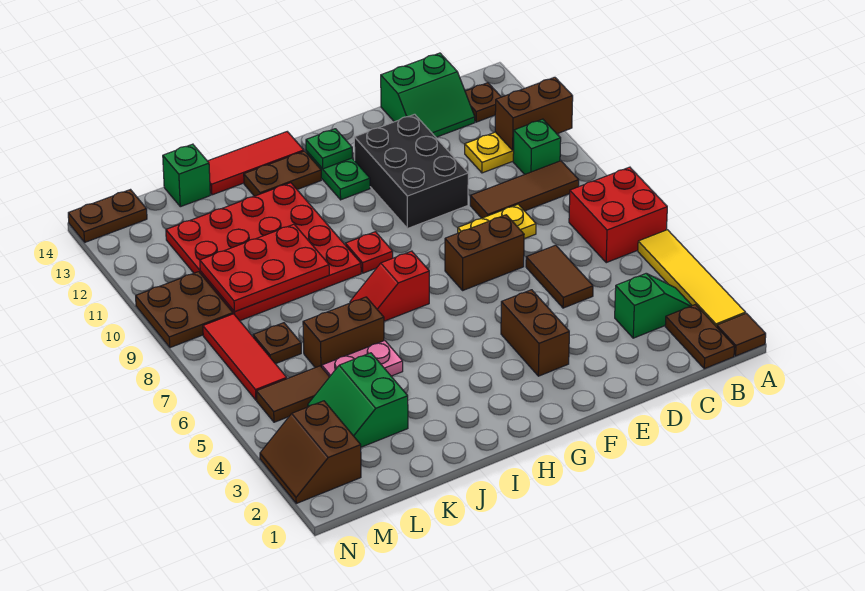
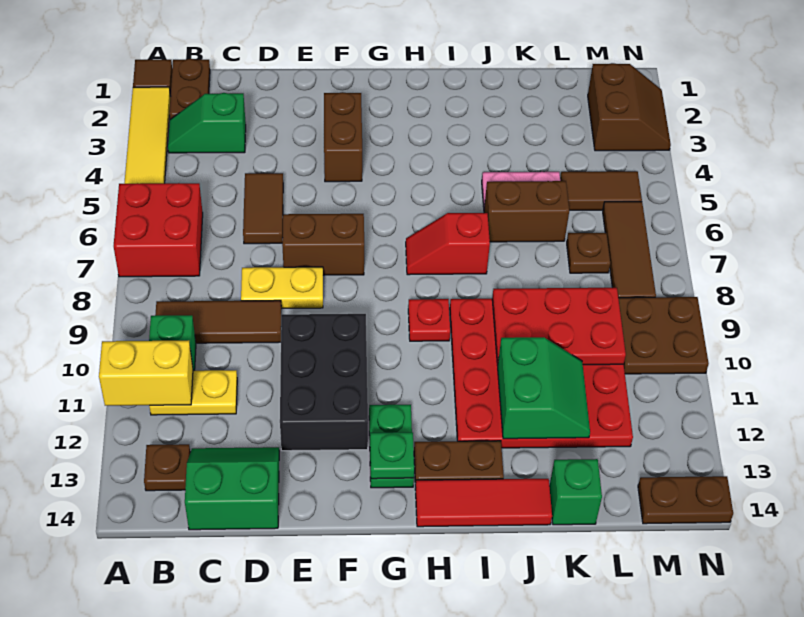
brown brick A11:B11 level 2 -> yellow brick A11:B11 level 2
red slope H7:I7 level 1 top H -> red slope H7:I7 level 1 top I
green slope K3:L4 level 1 top K -> green slope J11:K12 level 2 top J
red tile M6:M8 level 1 -> brown tile M6:M8 level 1

